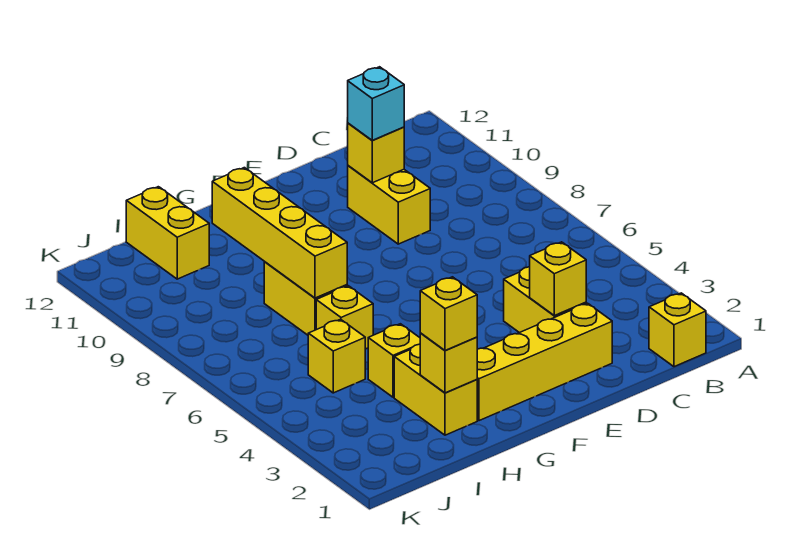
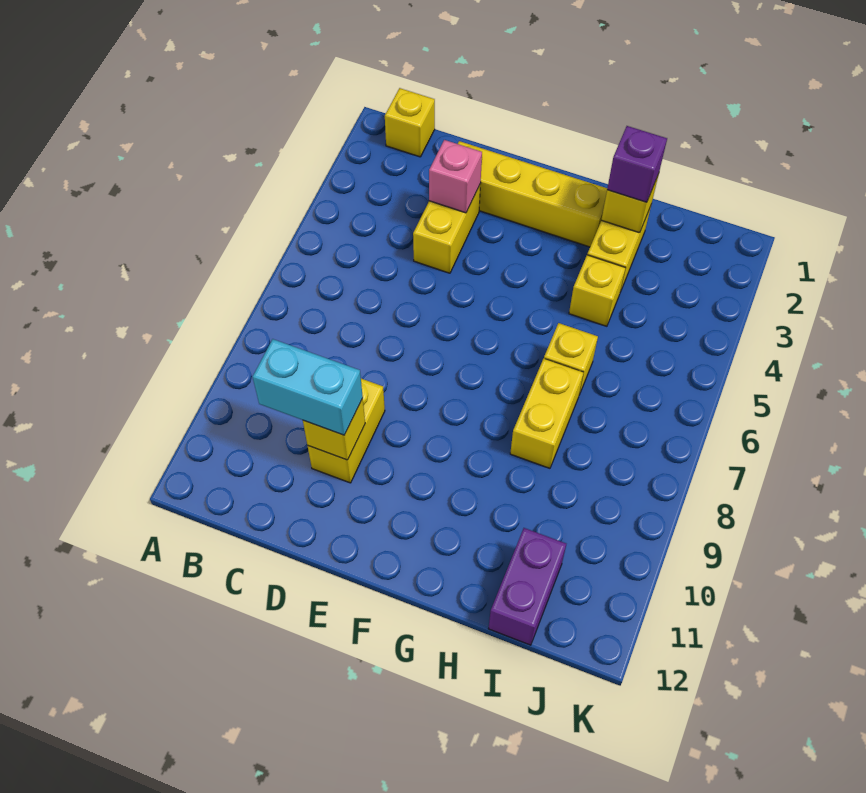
yellow brick D3 level 2 -> pink brick D3 level 2
cyan brick D10 level 3 -> cyan brick C10:D10 level 3
yellow brick H2 level 3 -> purple brick H2 level 3
yellow brick H7:H10 level 2 -> none
yellow brick I5 level 1 -> none
yellow brick I11:I12 level 1 -> purple brick I11:I12 level 1

